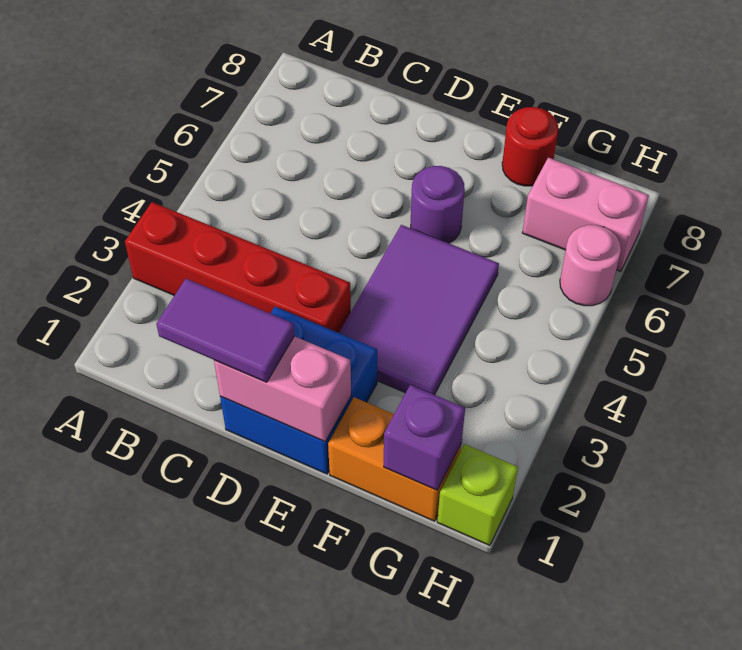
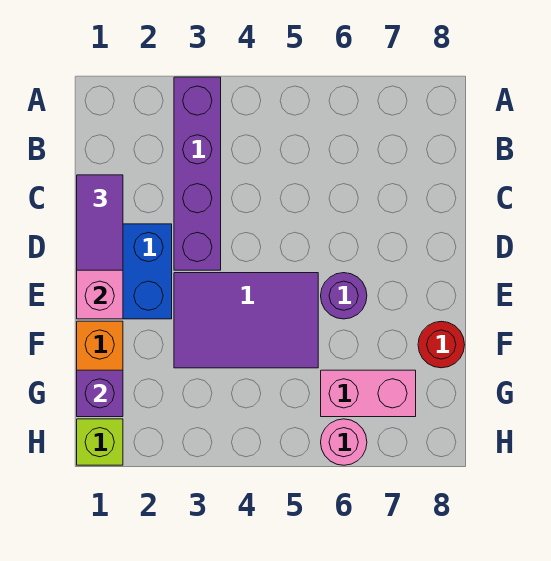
red brick A3:D3 level 1 -> purple brick A3:D3 level 1
pink brick G7:H7 level 1 -> pink brick G6:G7 level 1

